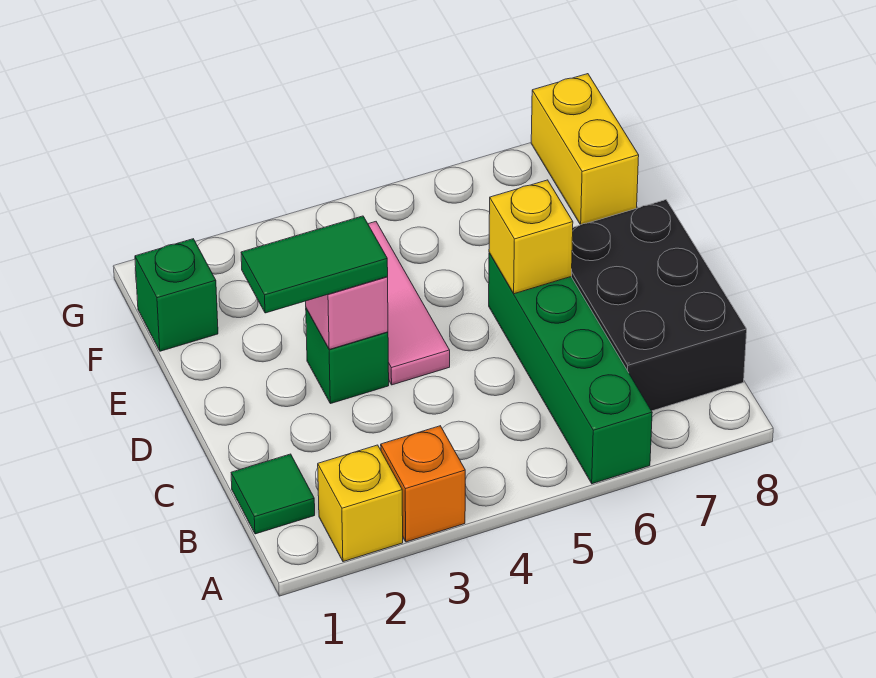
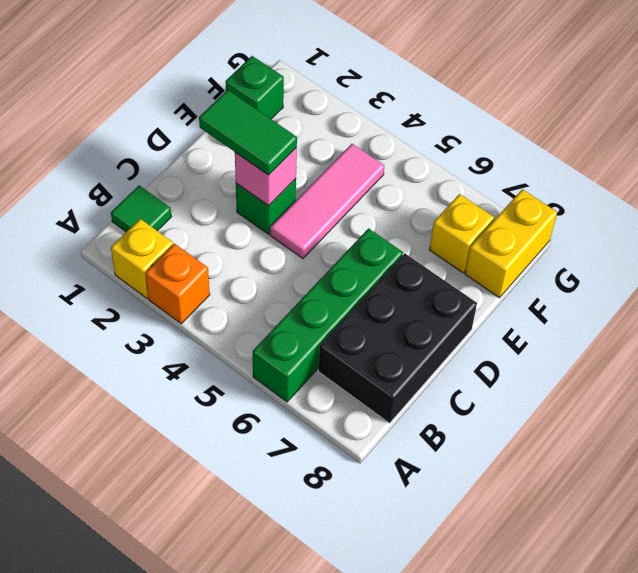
yellow brick D6 level 2 -> yellow brick F7 level 1

